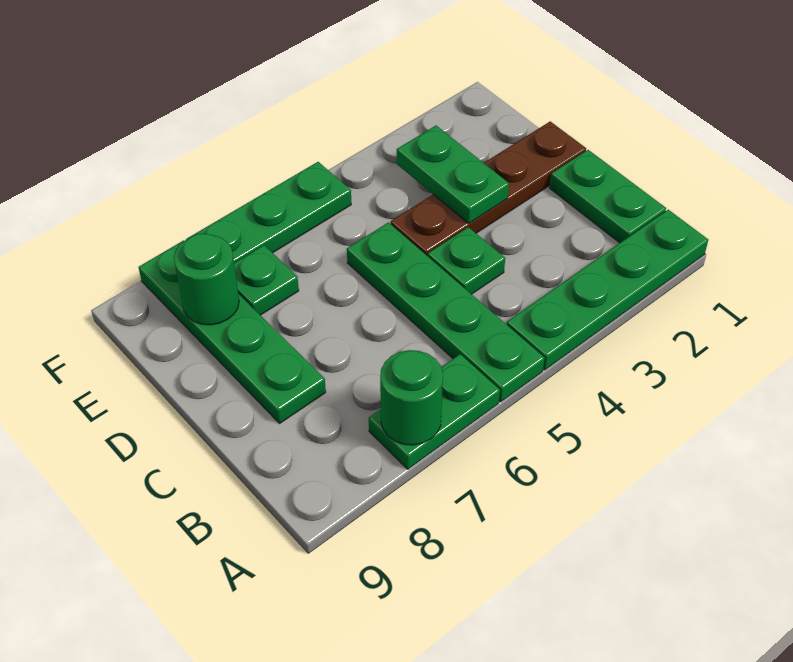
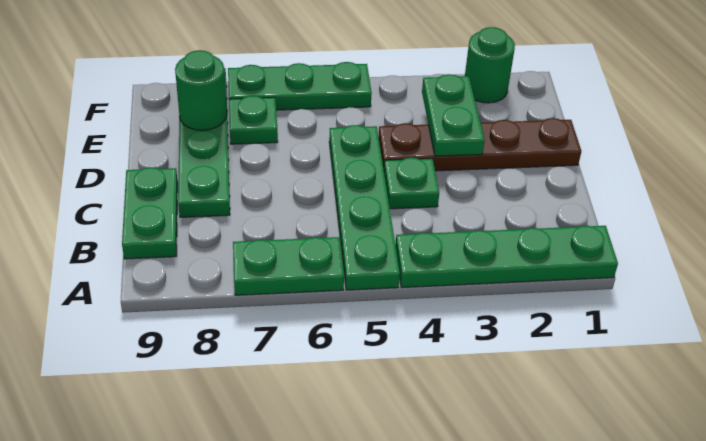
green round brick A7 level 2 -> green round brick F2 level 1
green plate B1:C1 level 1 -> green plate B9:C9 level 1

